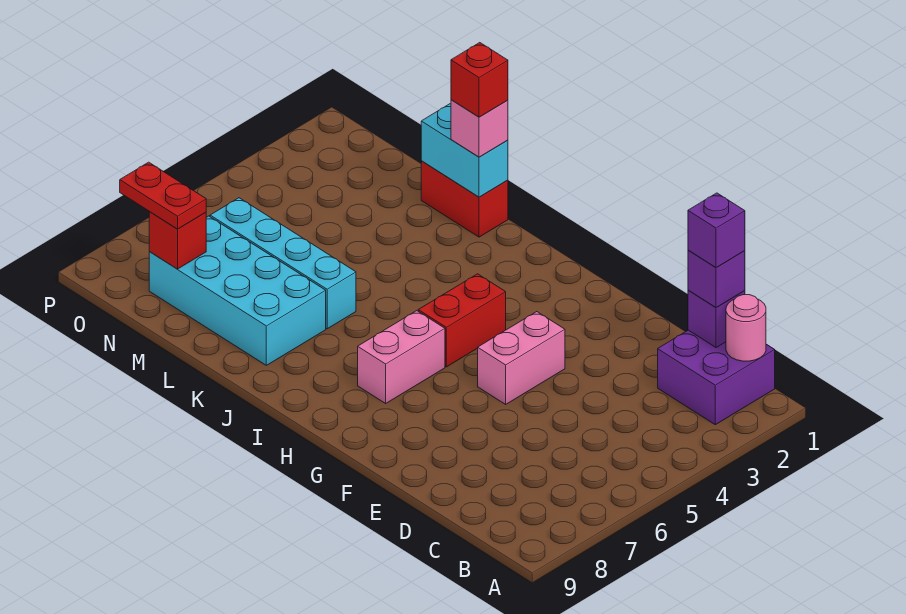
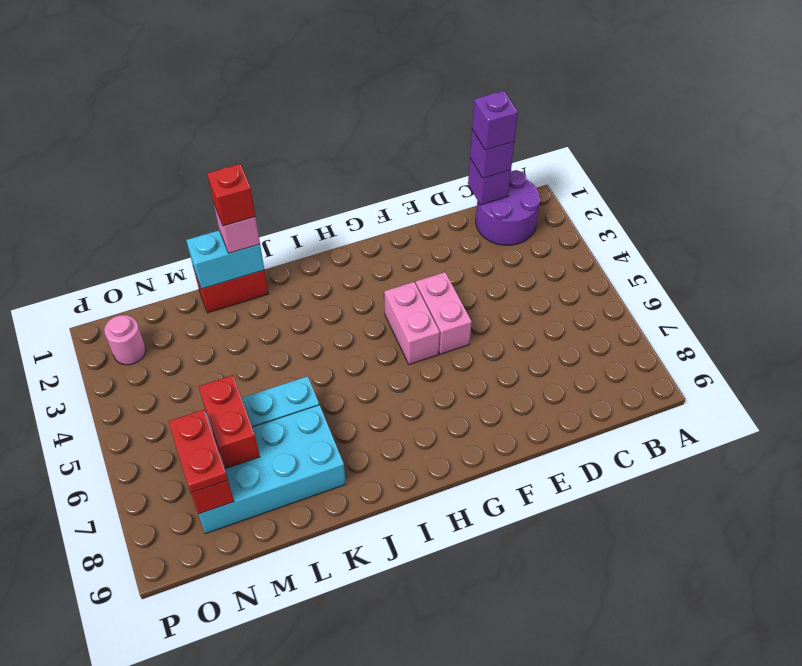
purple brick B1:C2 level 1 -> purple round brick B1:C2 level 1
pink round brick B1 level 2 -> pink round brick O2 level 1
red brick H4:H5 level 1 -> red brick M6:M7 level 2
pink brick H6:H7 level 1 -> pink brick G4:G5 level 1
red plate N8:O8 level 3 -> red plate N7:N8 level 3

